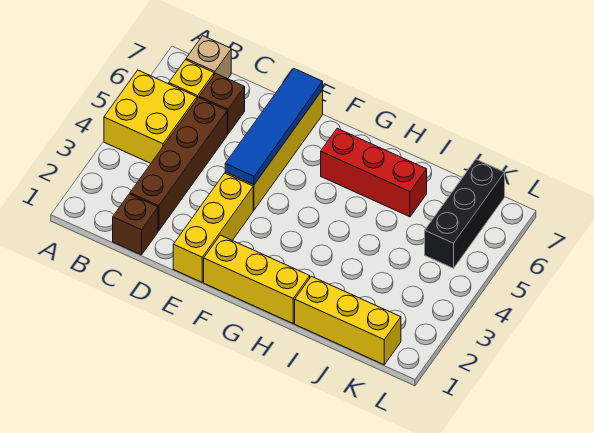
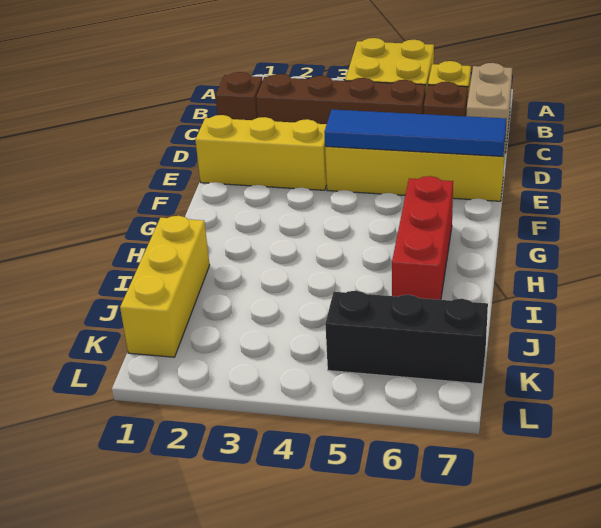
tan brick B7 level 1 -> tan brick B7:C7 level 1
yellow brick F1:H1 level 1 -> none

